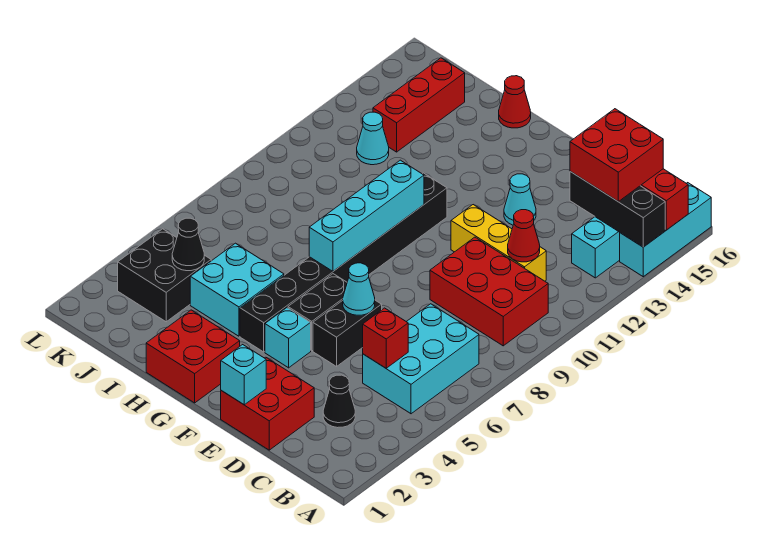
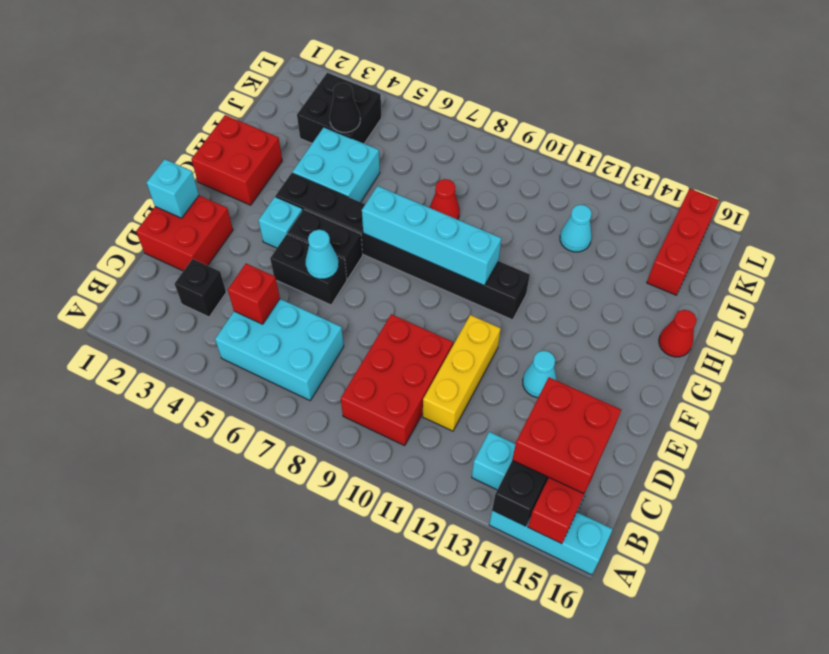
black cone C3 level 1 -> black brick C3 level 1
red cone C11 level 2 -> red cone I8 level 1
red brick J13:J15 level 1 -> red brick J15:L15 level 1

